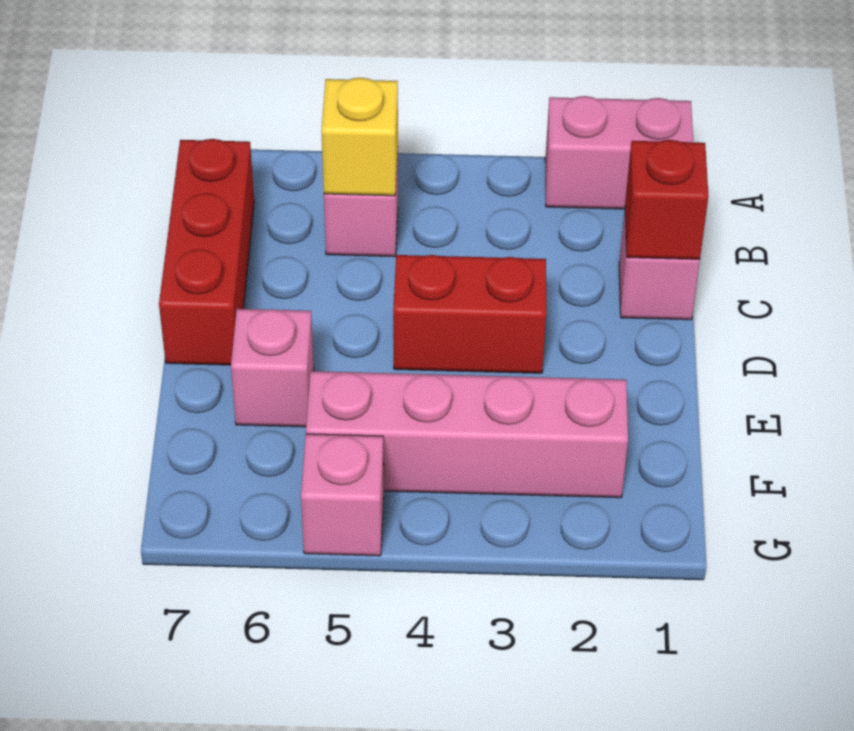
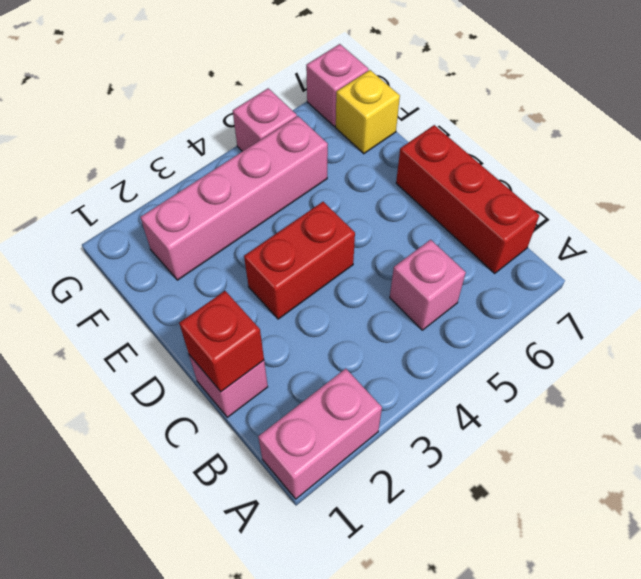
yellow brick B5 level 2 -> yellow brick F7 level 1
pink brick E6 level 1 -> pink brick G7 level 1

